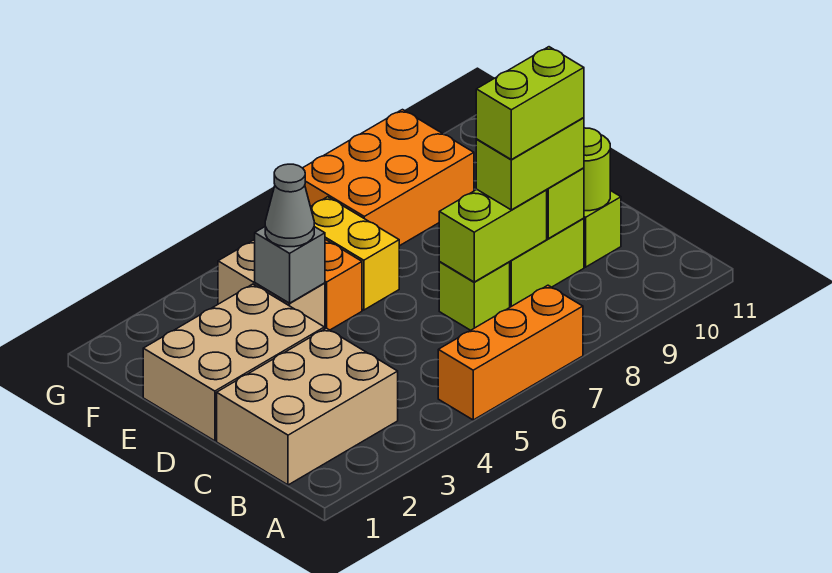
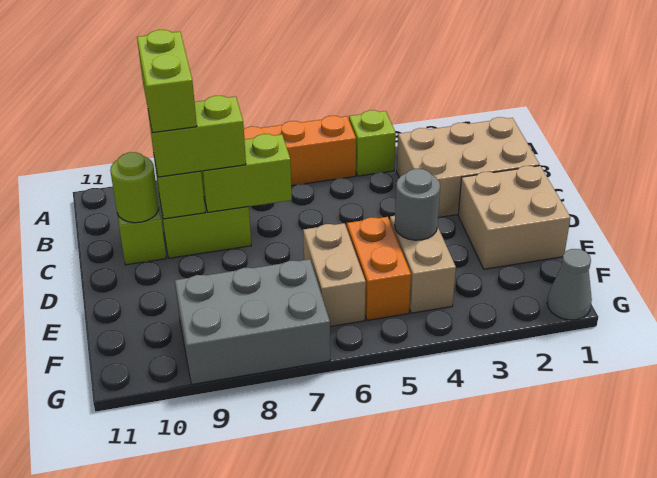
lime brick C7 level 1 -> lime brick A4 level 1
lime brick C8:C9 level 4 -> lime brick B9:C9 level 4
tan brick D1:E3 level 1 -> tan brick D1:E2 level 1
grey brick E4 level 2 -> grey round brick E4 level 2
grey cone E4 level 3 -> grey cone G1 level 1
yellow brick E6:F6 level 1 -> tan brick E6:F6 level 1
orange brick F7:G9 level 1 -> grey brick F7:G9 level 1

